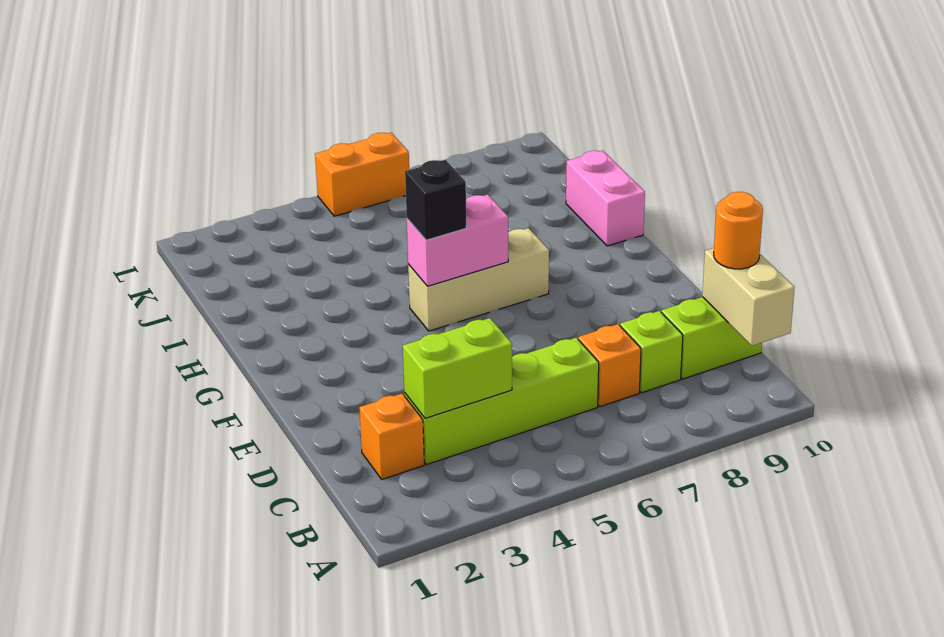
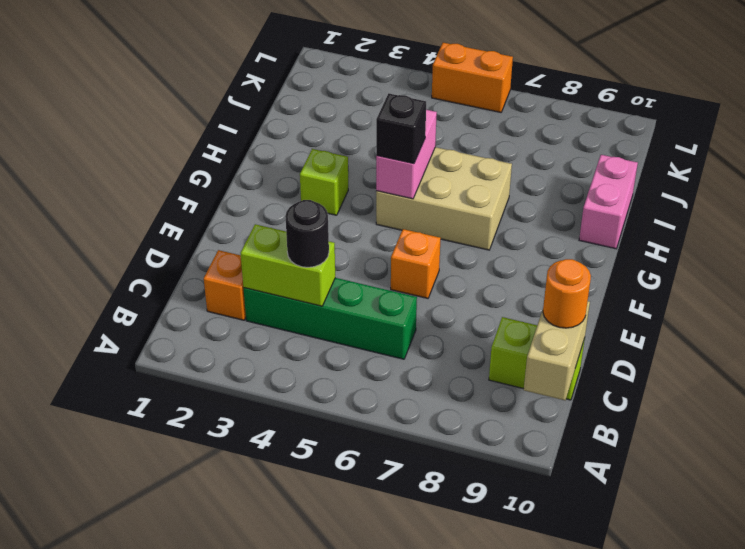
lime brick C3:C6 level 1 -> green brick C3:C6 level 1
none -> black round brick C4 level 3
orange brick C7 level 1 -> orange brick E6 level 1
lime brick C8 level 1 -> lime brick G3 level 1
tan brick G5:G7 level 1 -> tan brick G5:H7 level 1
pink brick G5:G6 level 2 -> pink brick G5:H5 level 2

